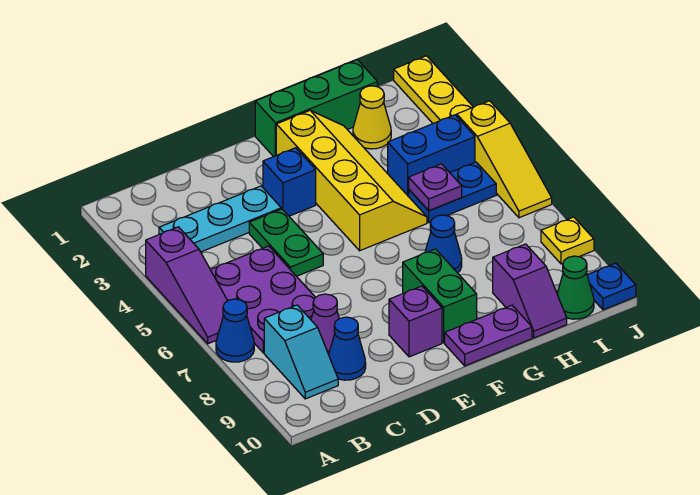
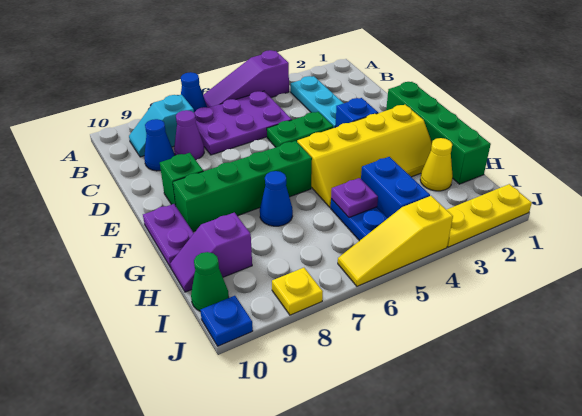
purple brick E9 level 1 -> green brick E9 level 1
green brick F1:H1 level 1 -> green brick E1:H1 level 1
green brick F8:F9 level 1 -> green brick F6:F9 level 1

